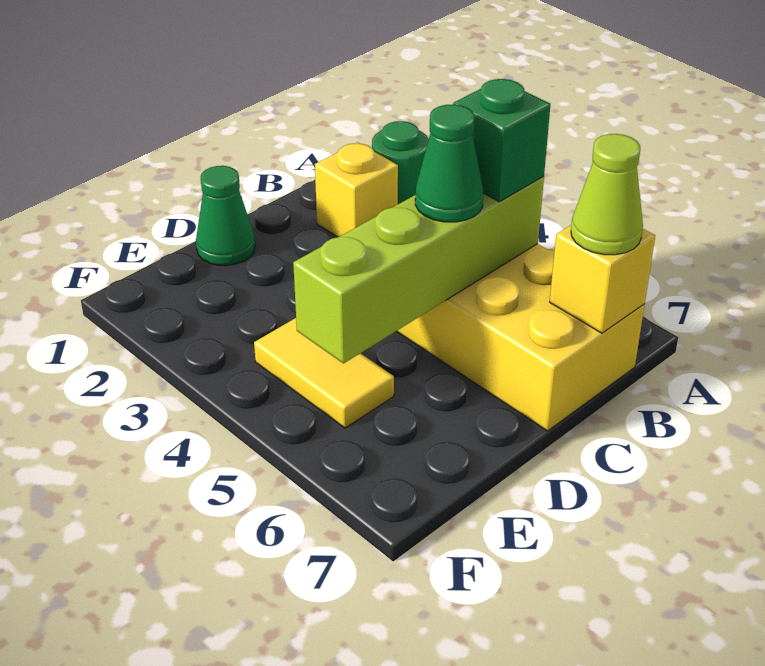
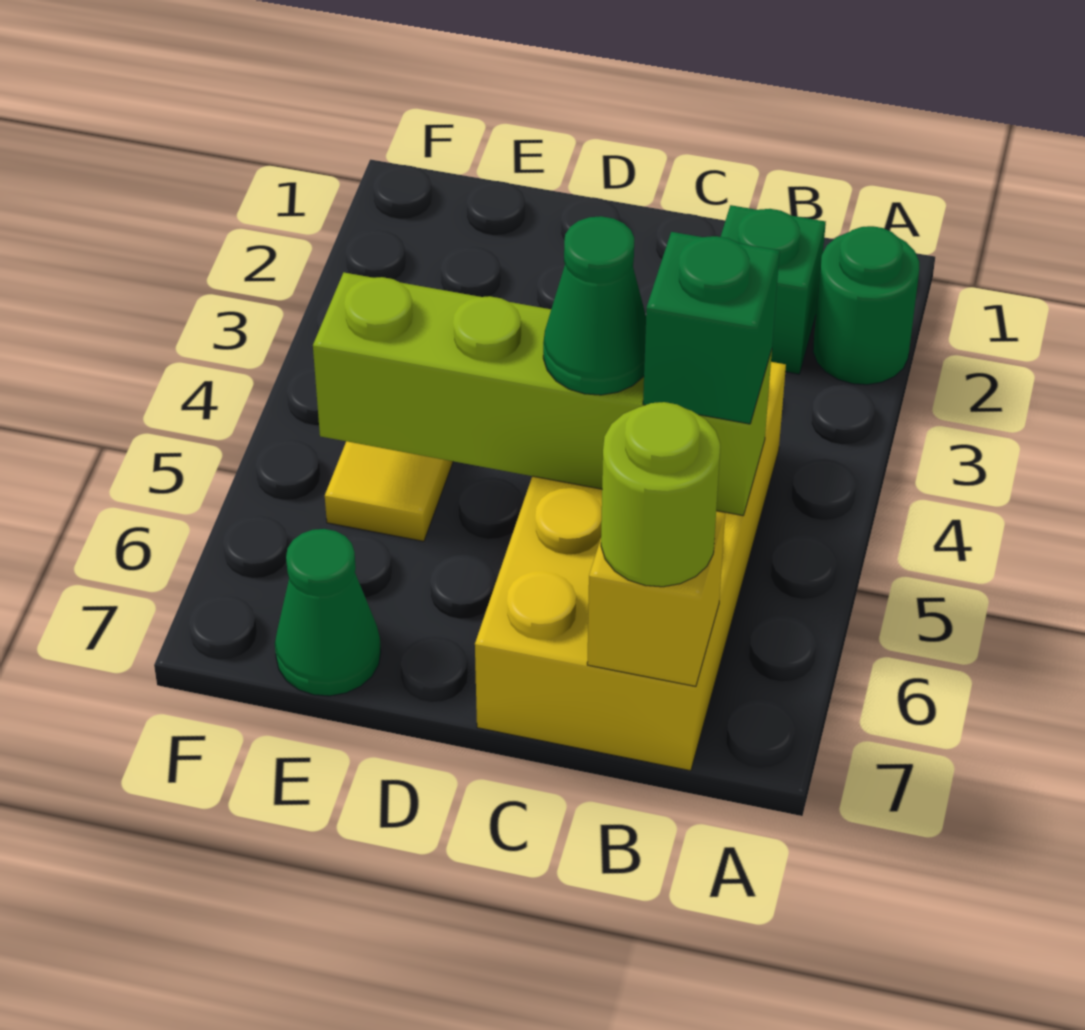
yellow brick B2 level 1 -> green brick B2 level 1
lime cone B7 level 3 -> lime round brick B7 level 3
green cone D1 level 1 -> green cone E7 level 1

